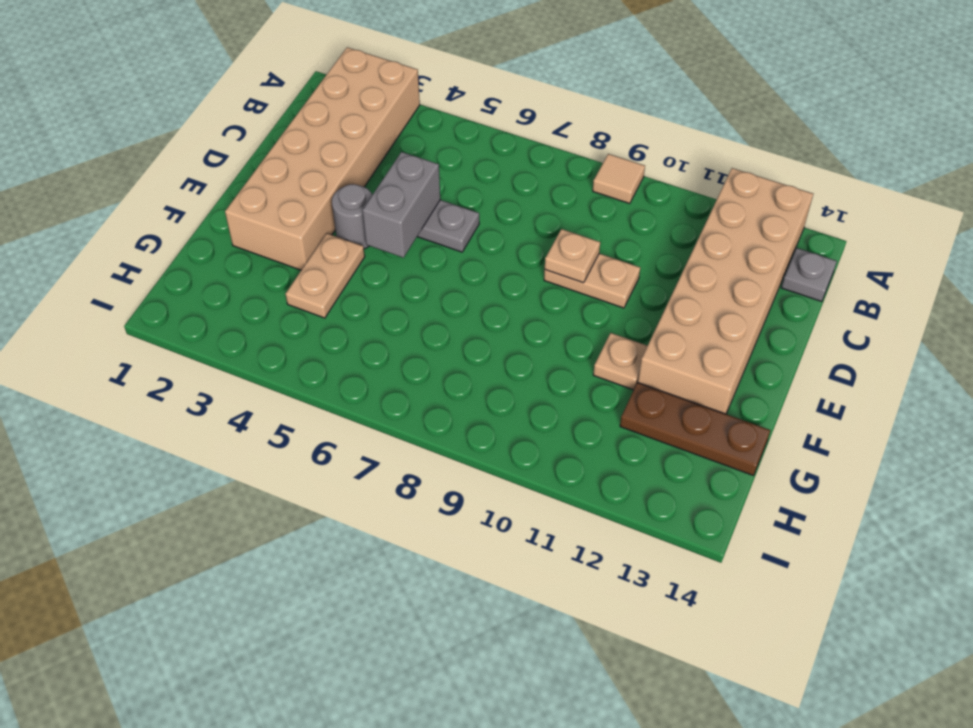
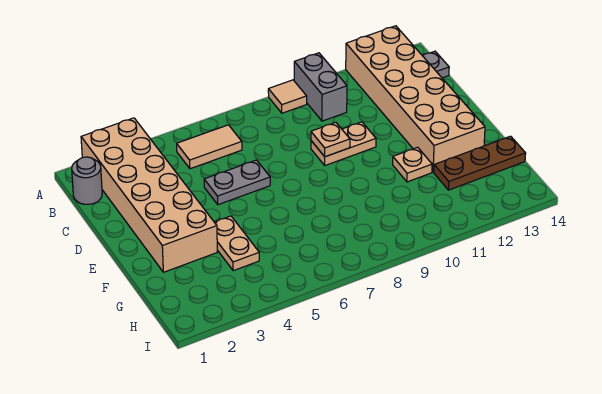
none -> tan tile B5:B6 level 1
grey brick D5:E5 level 2 -> grey brick A10:B10 level 1
grey round brick E4 level 1 -> grey round brick B1 level 1

